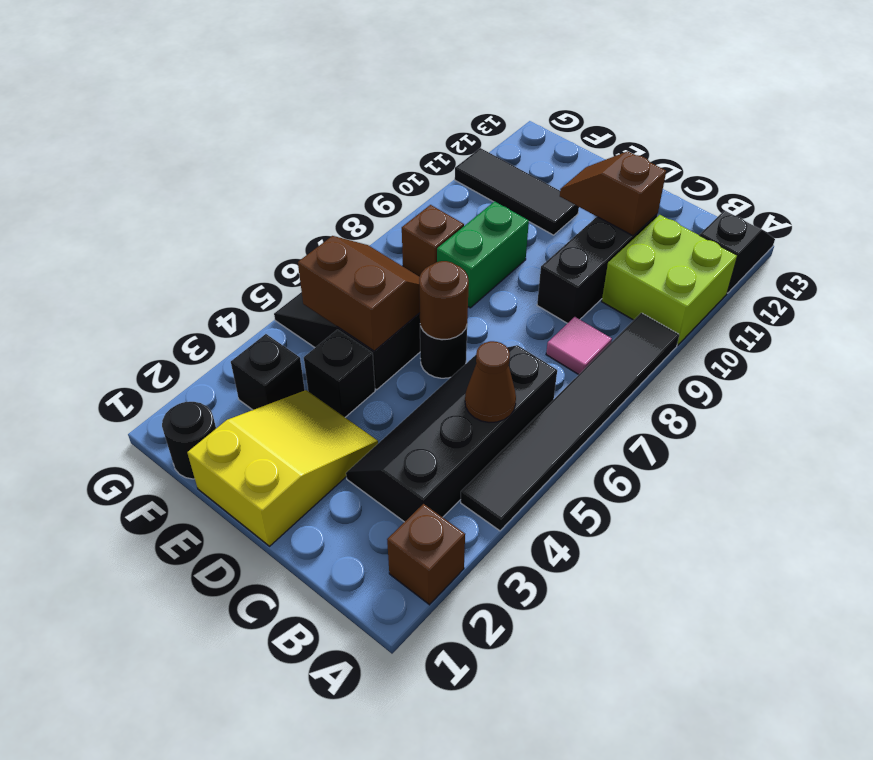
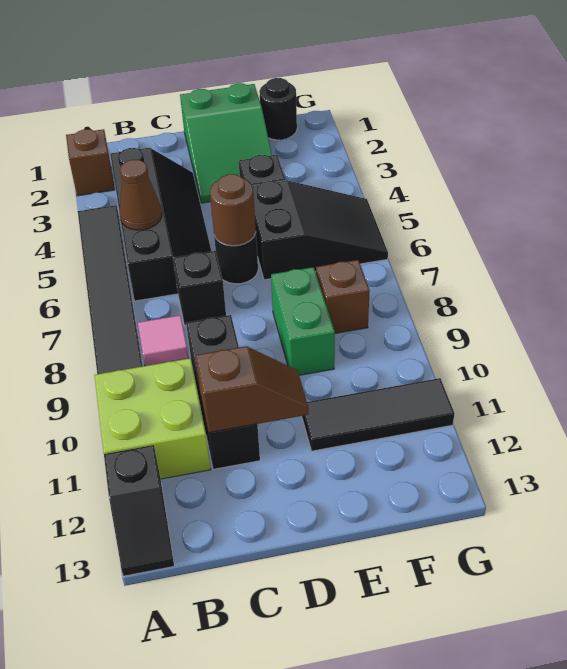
yellow slope D1:E3 level 1 top 1 -> green slope D1:E3 level 1 top 1
brown slope E5:F6 level 2 top 5 -> none
black brick F3 level 1 -> black brick C7 level 1

